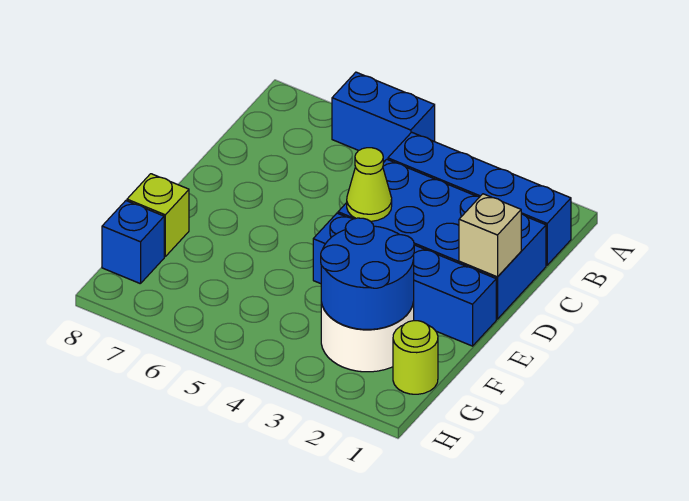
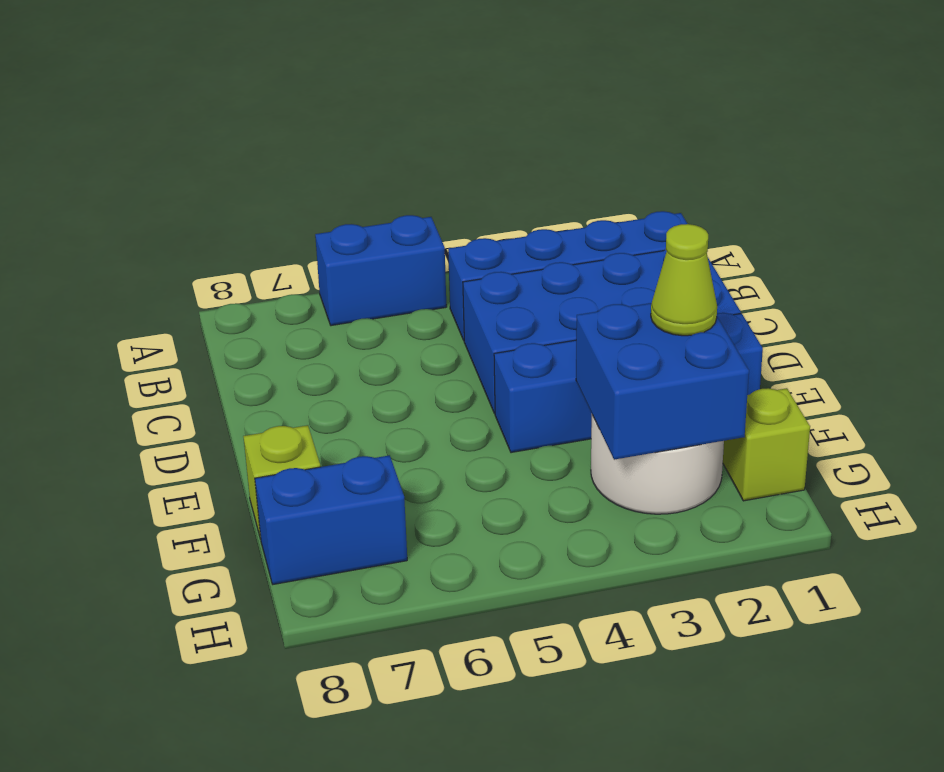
tan brick D1 level 2 -> none
lime cone D4 level 2 -> lime cone F2 level 3
blue round brick F2:G3 level 2 -> blue brick F2:G3 level 2
lime round brick G1 level 1 -> lime brick G1 level 1
blue brick G8 level 1 -> blue brick G7:G8 level 1

